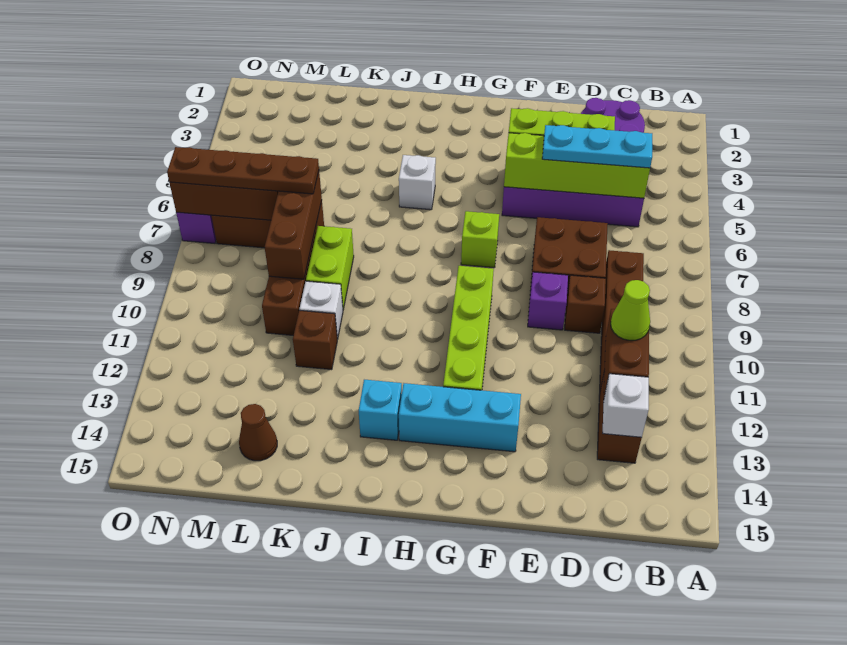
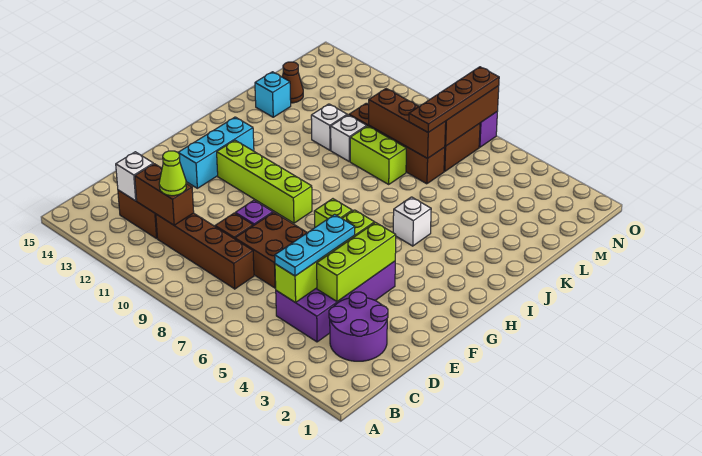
cyan brick I13 level 1 -> cyan brick K14 level 1
brown brick K11 level 1 -> white brick K11 level 1

